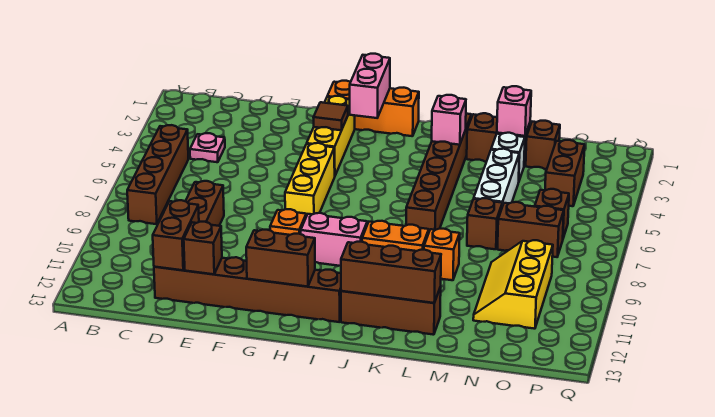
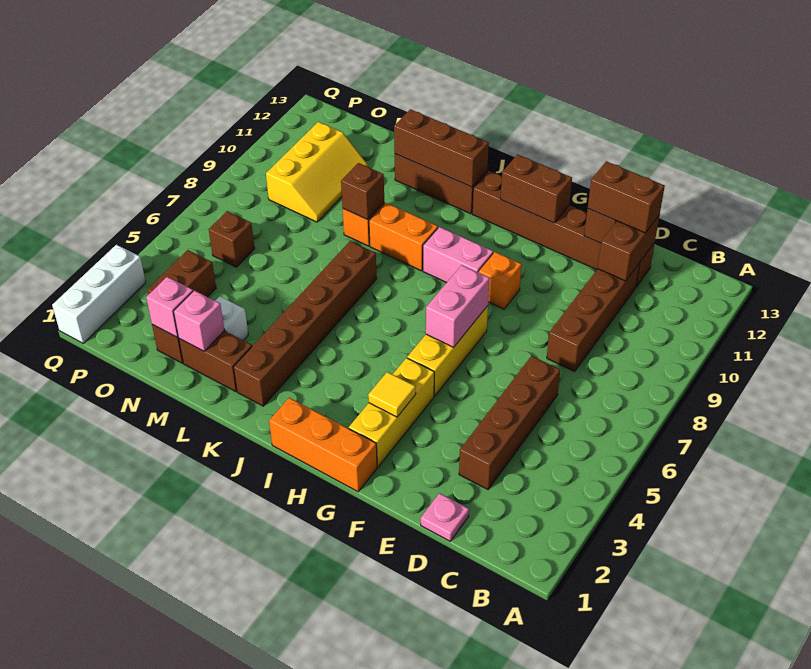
brown brick B5:B8 level 1 -> brown brick D3:D6 level 1
pink plate C4 level 1 -> pink plate D1 level 1
brown tile G3 level 2 -> yellow tile G3 level 2
pink brick H1:H2 level 2 -> pink brick G6:G7 level 2
pink brick K3 level 2 -> pink brick N2 level 2
white brick M4:M6 level 1 -> white brick Q1:Q3 level 1
brown brick M7 level 1 -> brown brick L9 level 2
brown brick N7:O7 level 1 -> brown brick D12:E12 level 3

